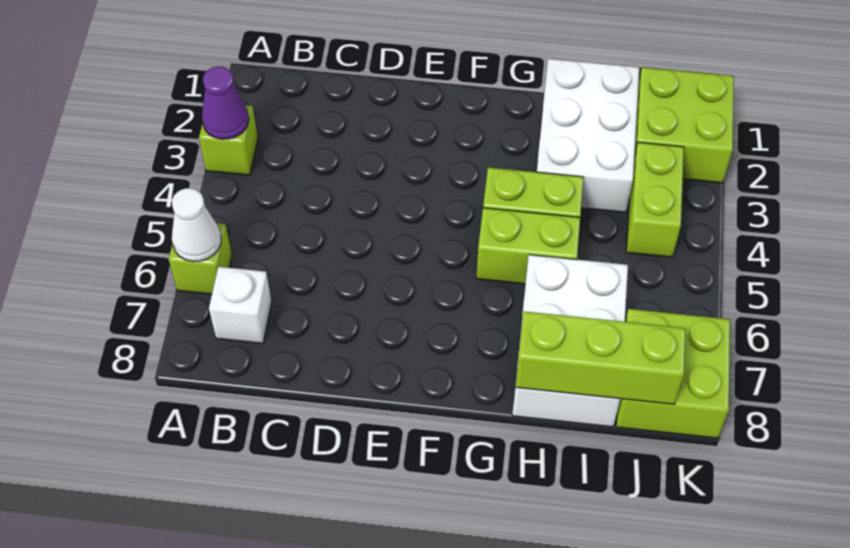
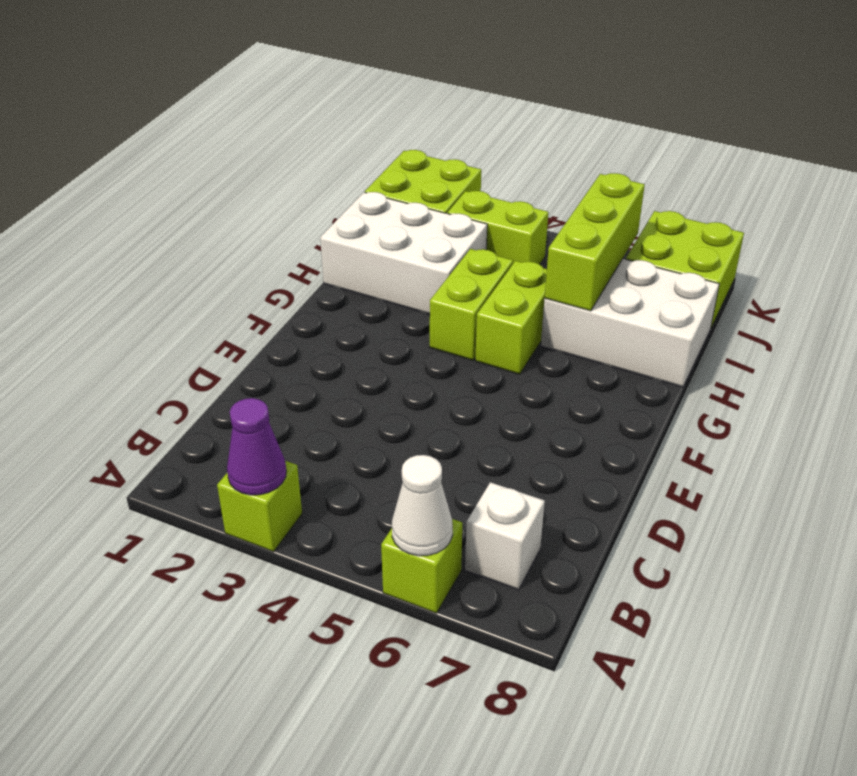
lime brick H8:J8 level 2 -> lime brick H6:J6 level 2

